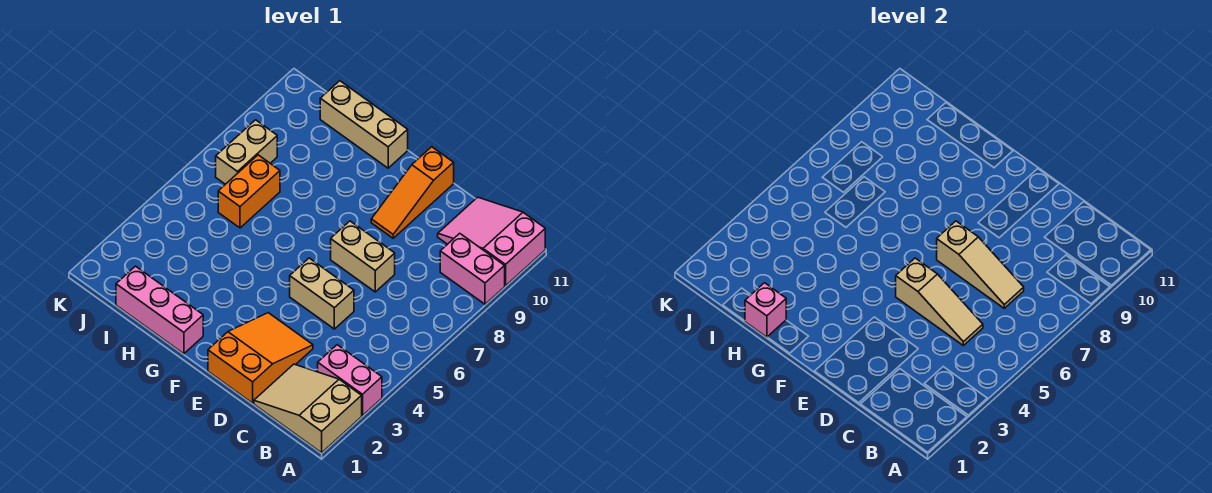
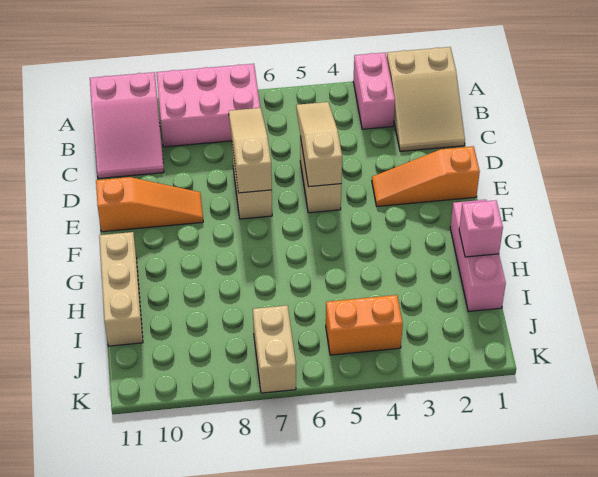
pink brick A9:B9 level 1 -> pink brick A7:B9 level 1
orange slope D1:E3 level 1 top 1 -> orange slope E1:E3 level 1 top 1
orange brick I6:I7 level 1 -> orange brick J4:J5 level 1
tan brick J7:J8 level 1 -> tan brick J7:K7 level 1

